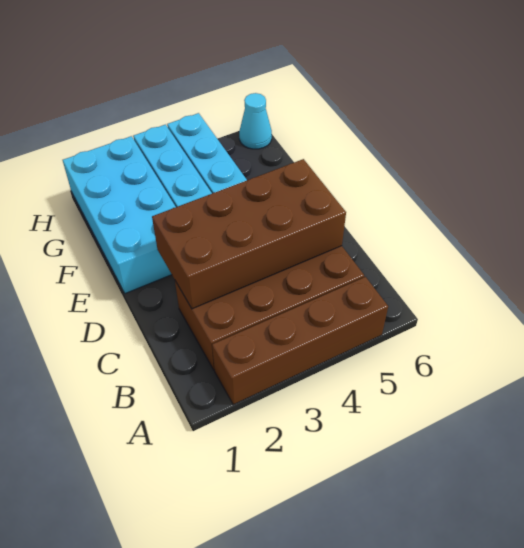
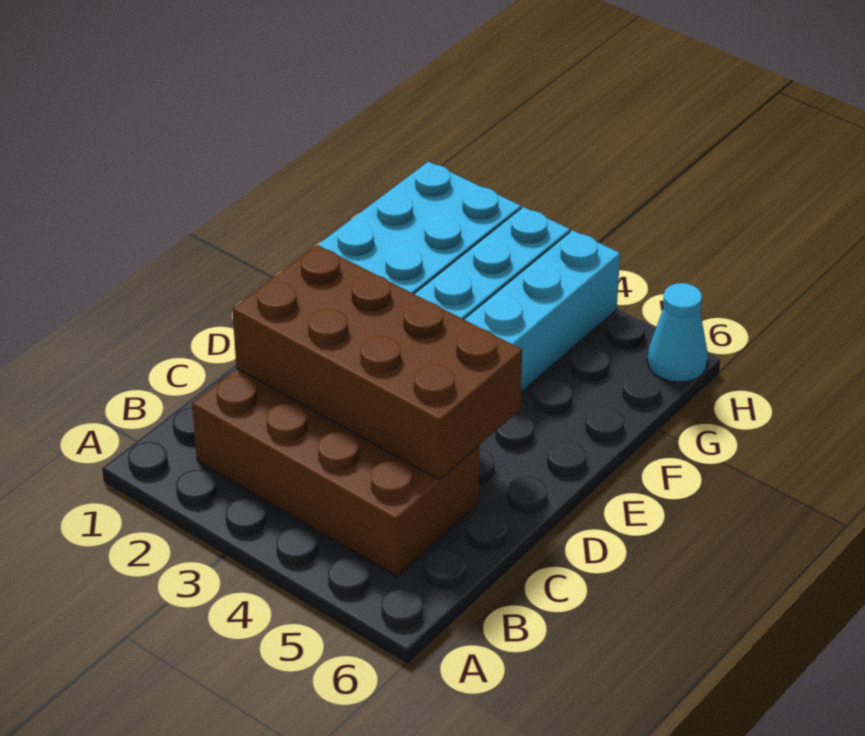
brown brick A2:A5 level 1 -> none

